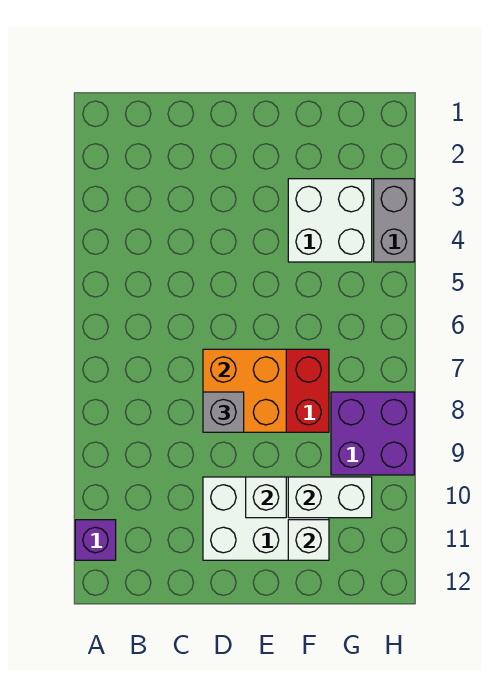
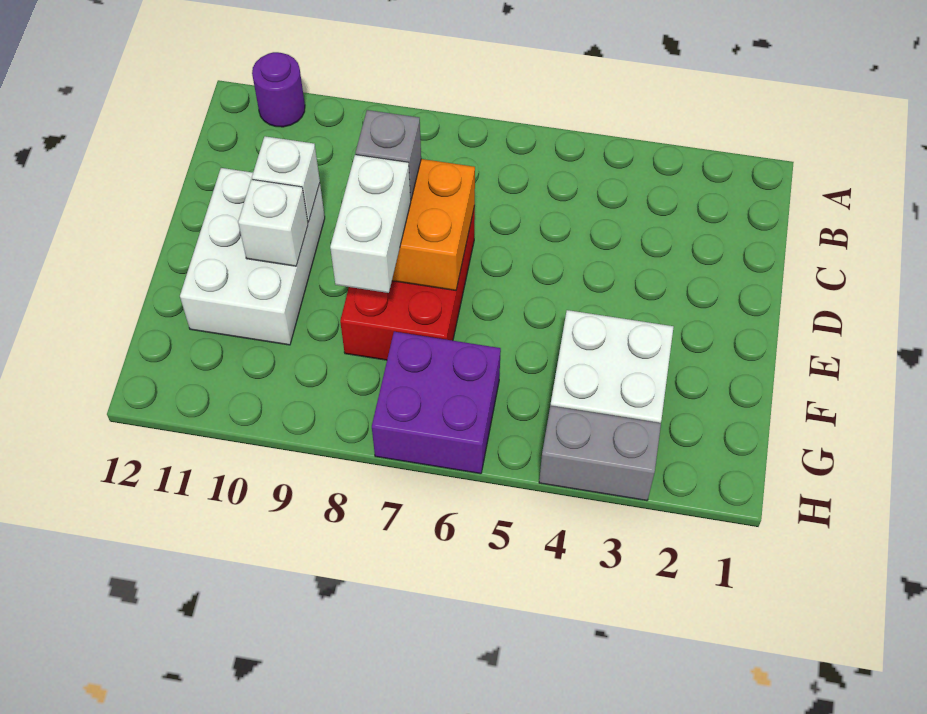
purple brick A11 level 1 -> purple round brick A11 level 1
white brick F10:G10 level 2 -> white brick E8:F8 level 3
white brick F11 level 2 -> white brick D10 level 2
purple brick G8:H9 level 1 -> purple brick G6:H7 level 1

